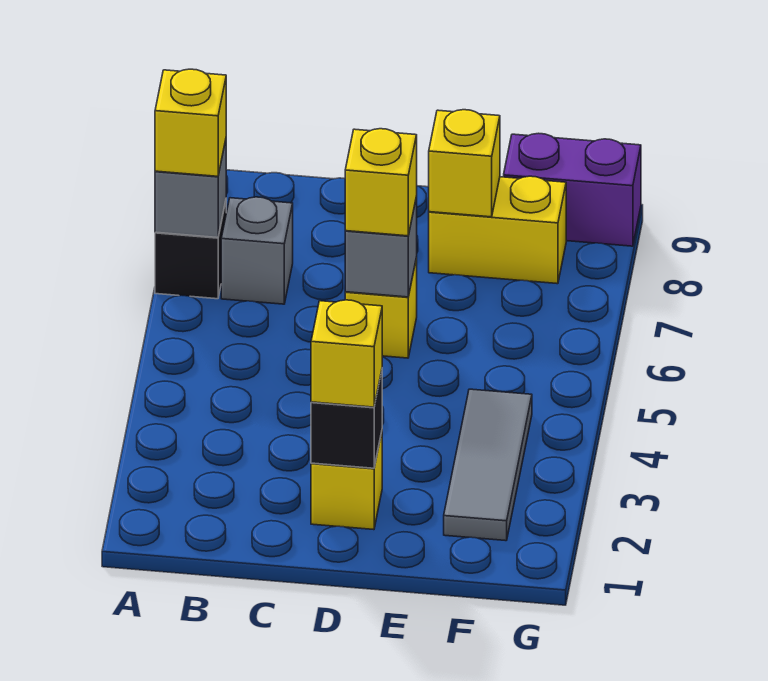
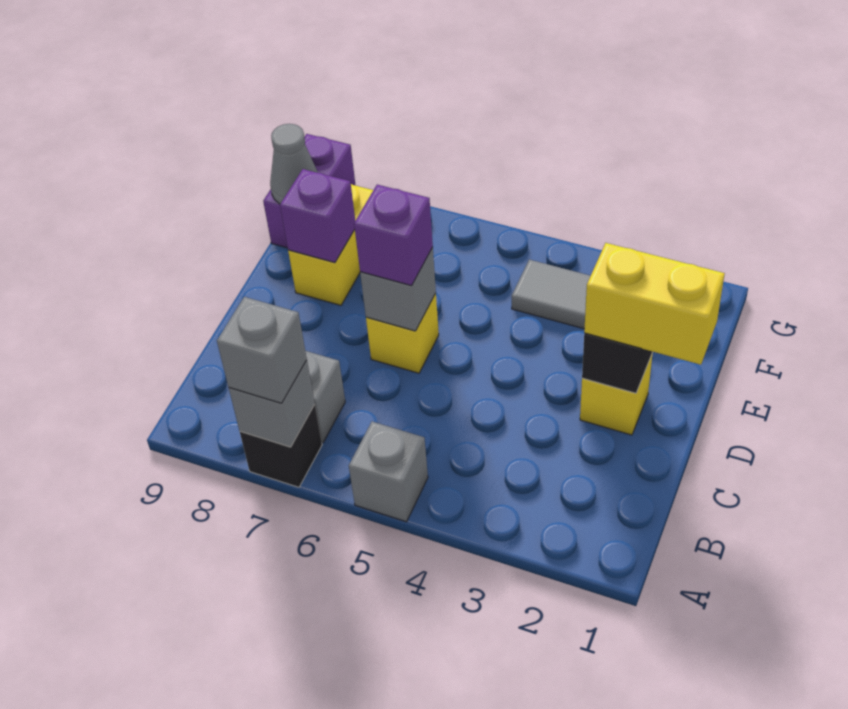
none -> grey brick A5 level 1
yellow brick A7 level 3 -> grey brick A7 level 3
yellow brick D2 level 3 -> yellow brick D1:D2 level 3
yellow brick D6 level 3 -> purple brick D6 level 3
yellow brick E8 level 2 -> purple brick E8 level 2
none -> grey cone F9 level 2

